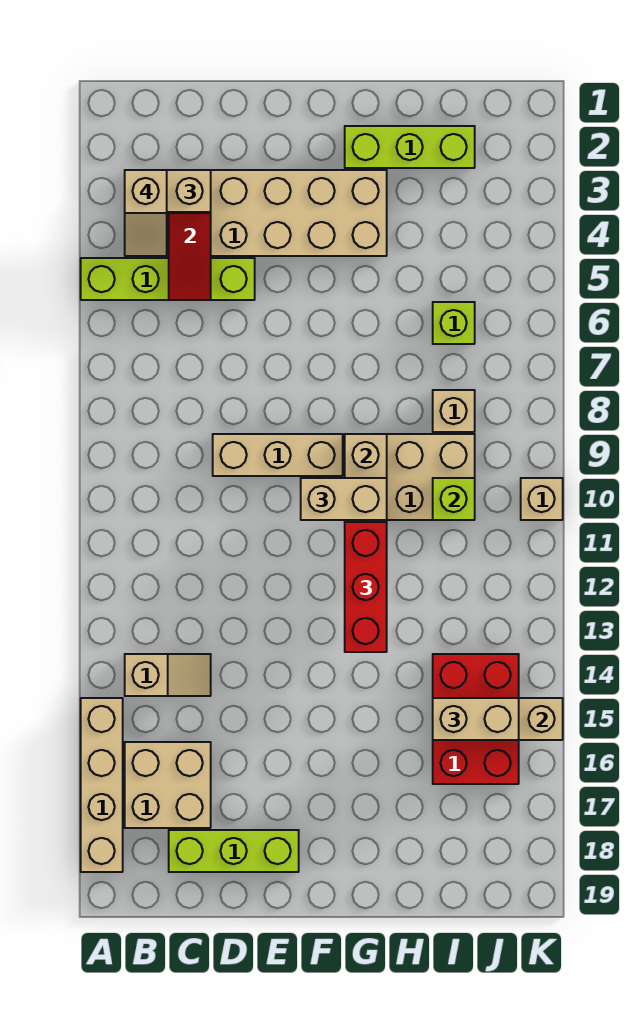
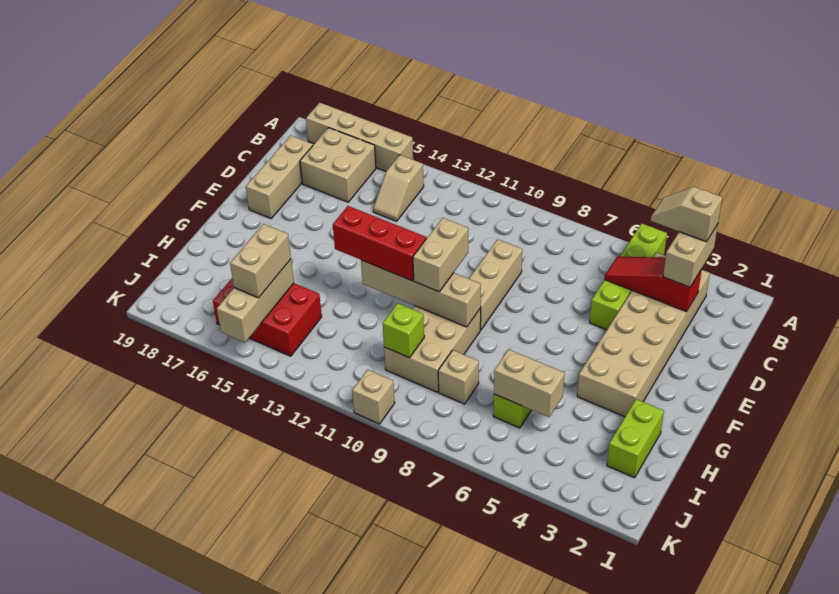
lime brick C18:E18 level 1 -> tan brick C18:E18 level 1
lime brick G2:I2 level 1 -> lime brick H2:I2 level 1
none -> tan brick I5:I6 level 2

